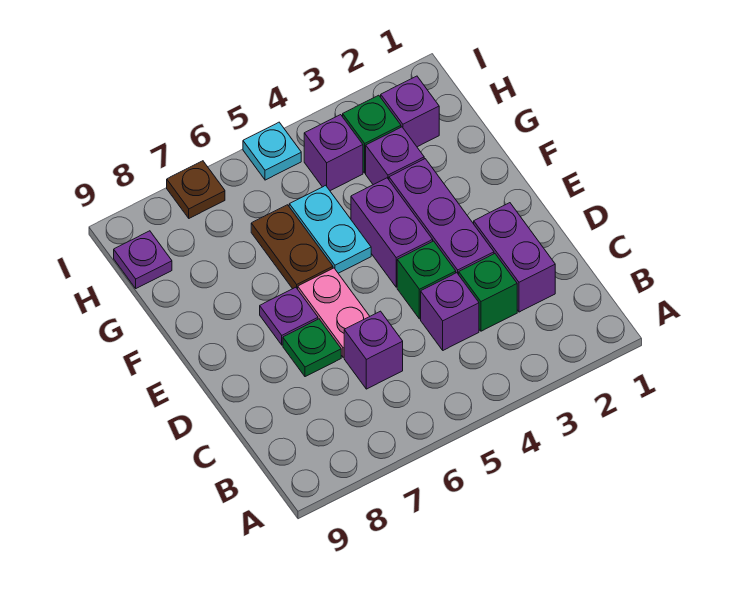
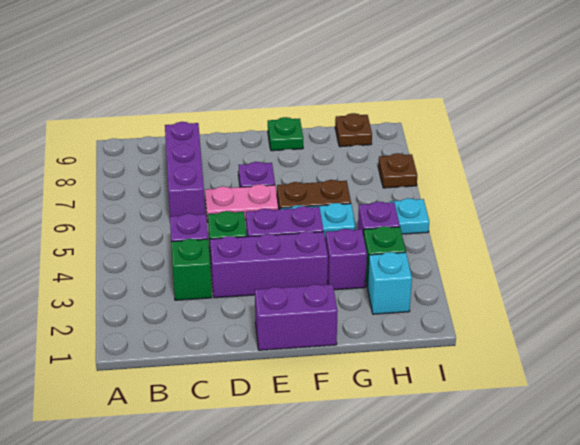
purple brick C2:D2 level 1 -> purple brick E1:F1 level 1
purple brick C6 level 1 -> purple brick C6:C8 level 1
green plate D7 level 1 -> green plate F9 level 1
purple brick H2 level 1 -> cyan brick H2 level 1
purple plate H9 level 1 -> brown plate H9 level 1

